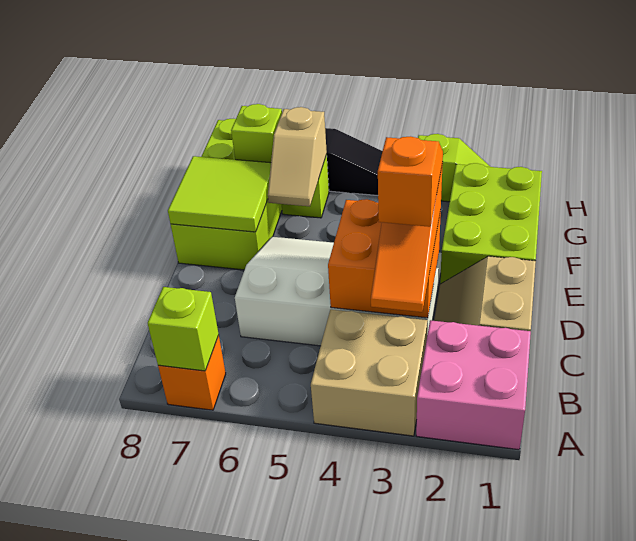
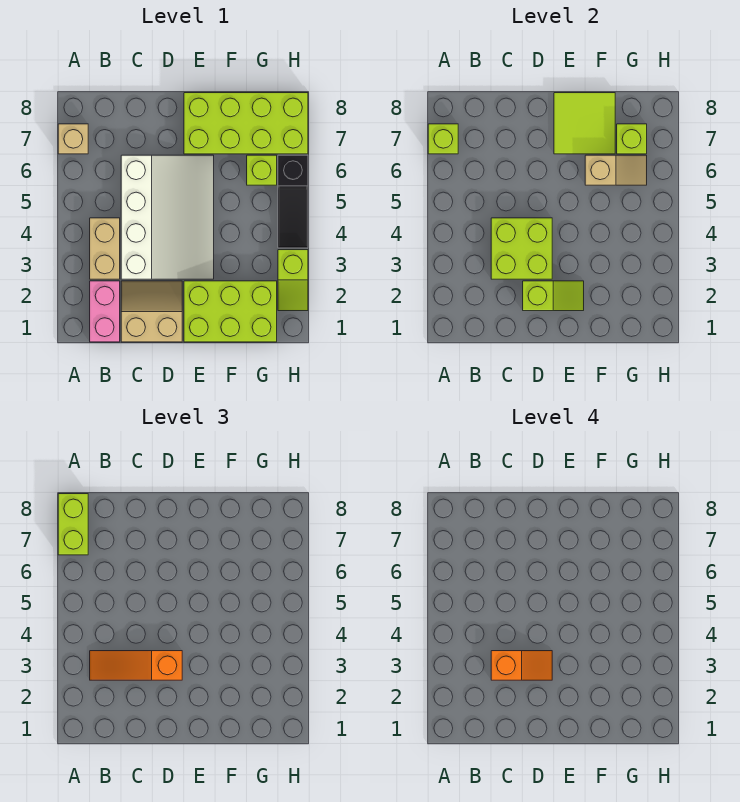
pink brick A1:B2 level 1 -> pink brick B1:B2 level 1
tan brick A3:B4 level 1 -> tan brick B3:B4 level 1
orange brick A7 level 1 -> tan brick A7 level 1
none -> lime brick A7:A8 level 3
orange brick C3:D4 level 2 -> lime brick C3:D4 level 2
none -> lime slope D2:E2 level 2 top D
tan slope F6:G6 level 2 top G -> tan slope F6:G6 level 2 top F

